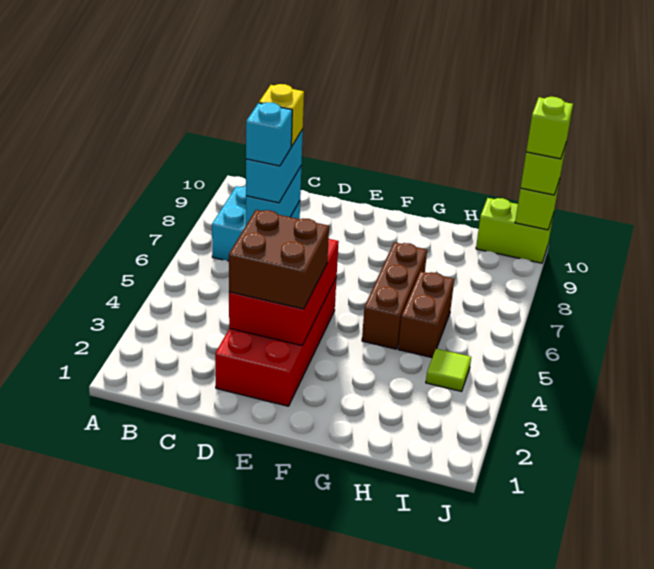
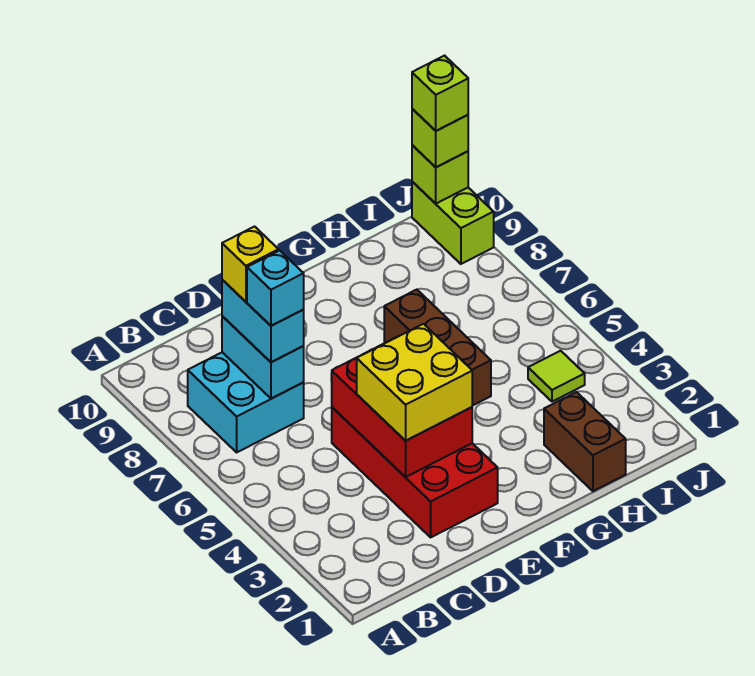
brown brick D3:E4 level 3 -> yellow brick D3:E4 level 3
brown brick H5:H6 level 1 -> brown brick H1:H2 level 1
lime brick I10:J10 level 1 -> lime brick J9:J10 level 1

